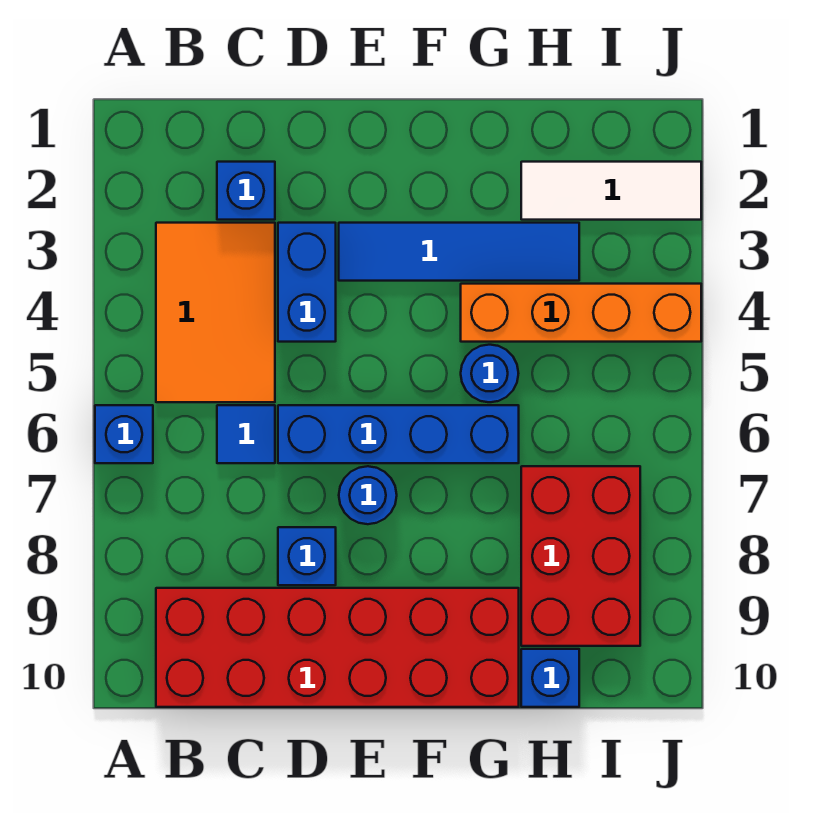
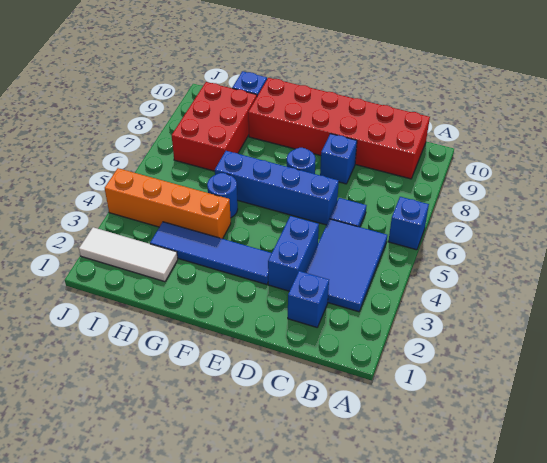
orange tile B3:C5 level 1 -> blue tile B3:C5 level 1

